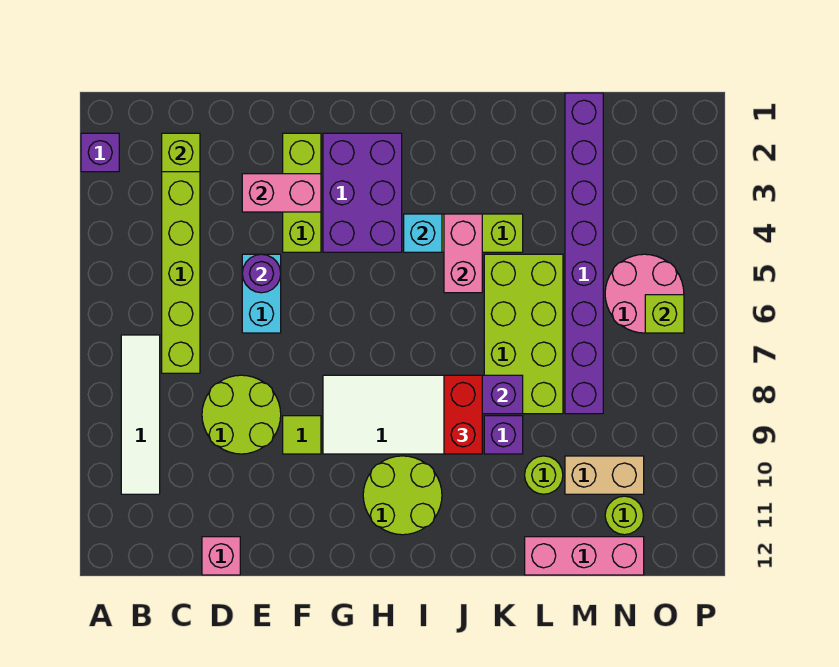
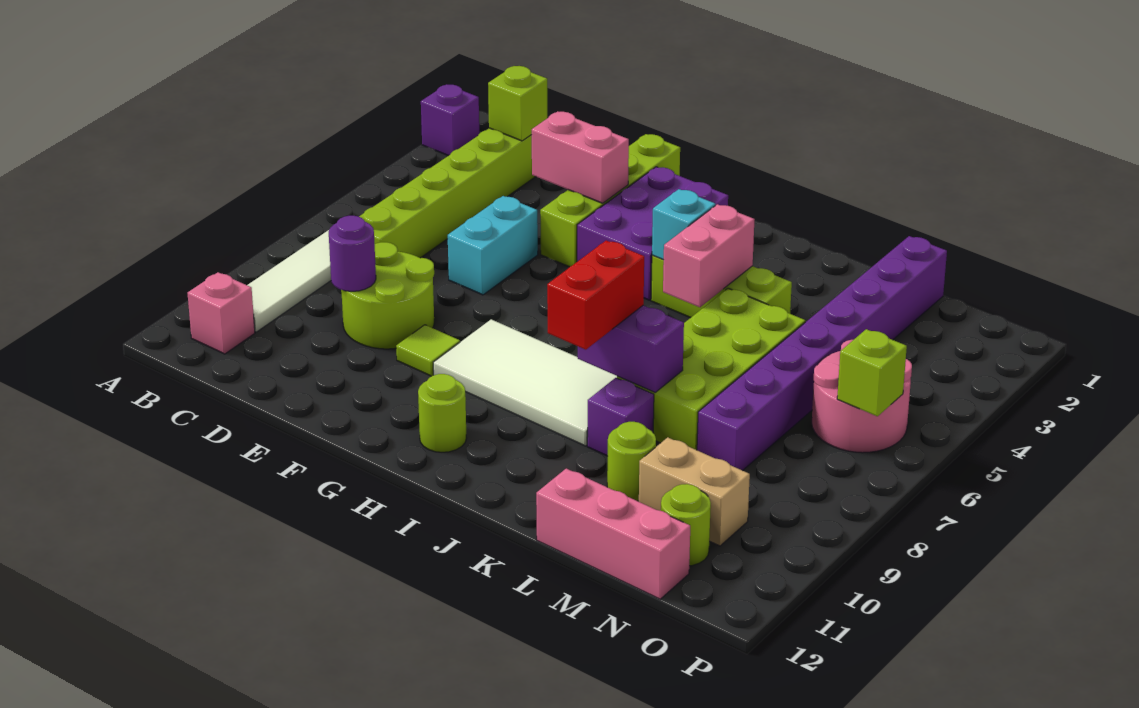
pink brick D12 level 1 -> pink brick B11 level 1
purple round brick E5 level 2 -> purple round brick D9 level 2
lime brick F2:F4 level 1 -> lime brick F1:F4 level 1
lime round brick H10:I11 level 1 -> lime round brick H11 level 1

